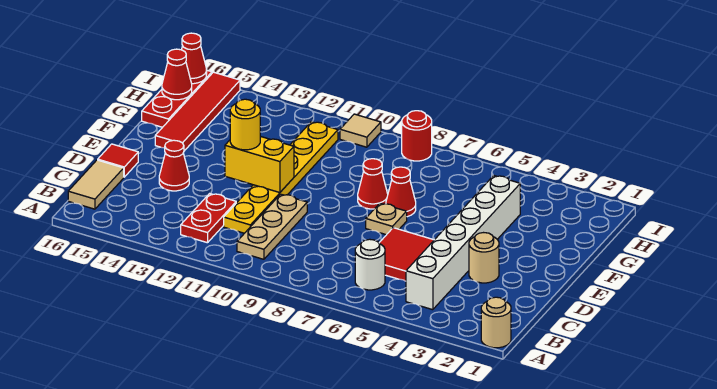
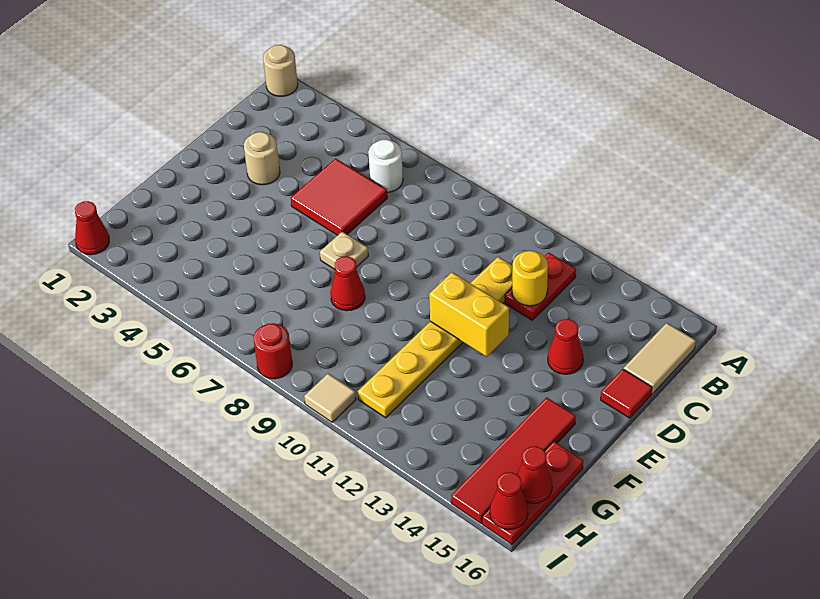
white brick B4:G4 level 1 -> none
tan plate B10:D10 level 1 -> none
yellow round brick E12 level 3 -> yellow round brick C12 level 2
red cone F7 level 1 -> red cone I1 level 1

